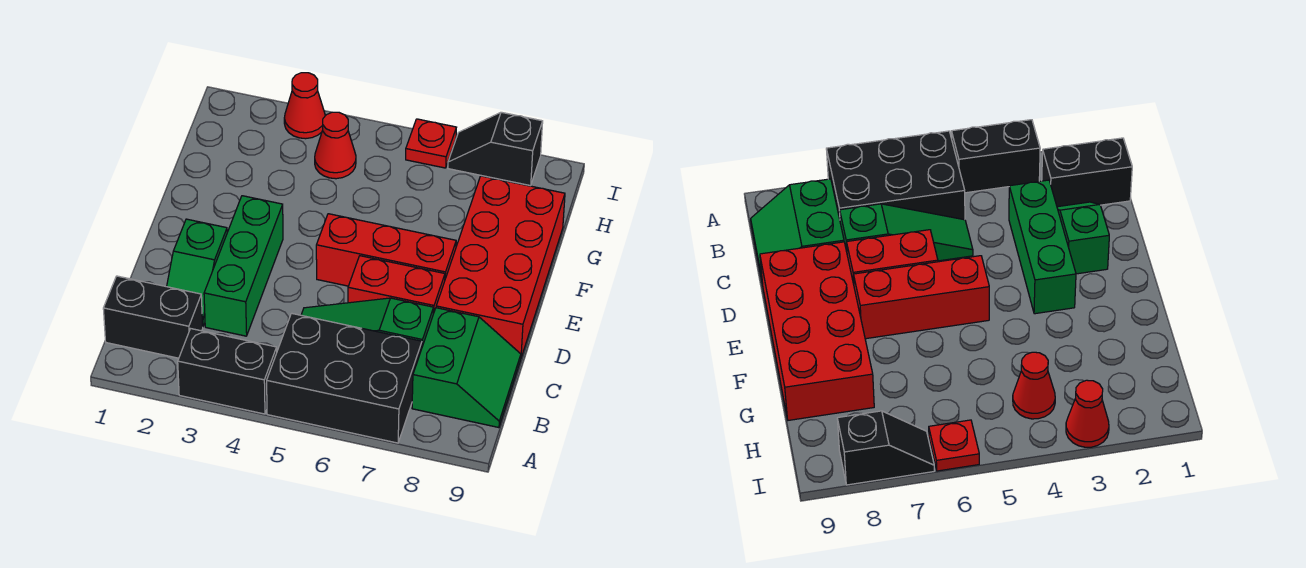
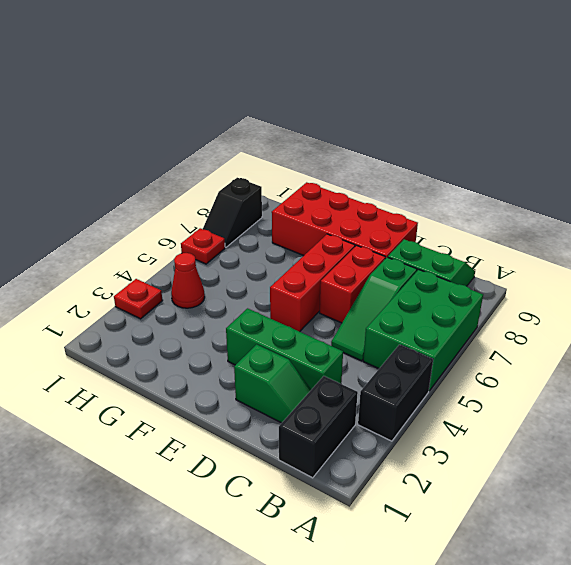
black brick A5:B7 level 1 -> green brick A5:B7 level 1
red cone I3 level 1 -> red plate I3 level 1

